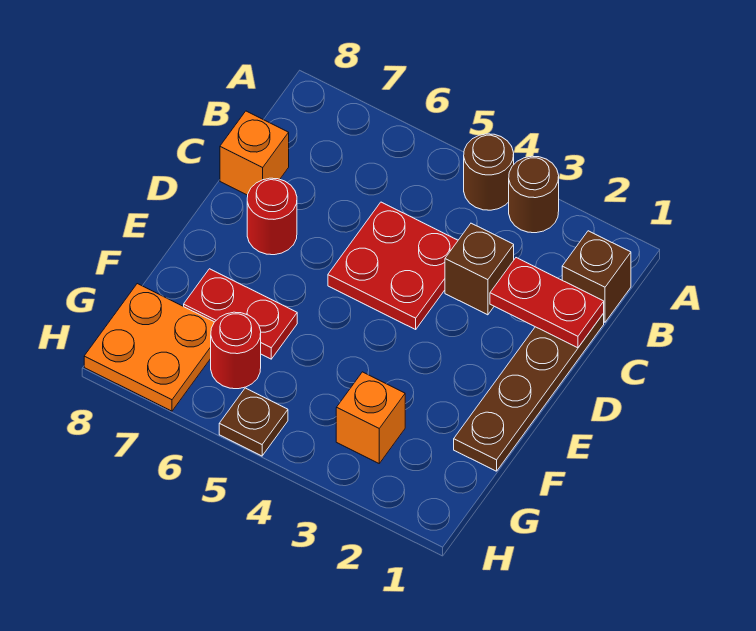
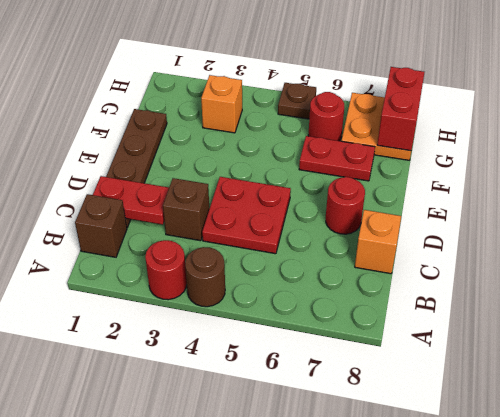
brown round brick A3 level 1 -> red round brick A3 level 1
none -> red brick G8:H8 level 2

